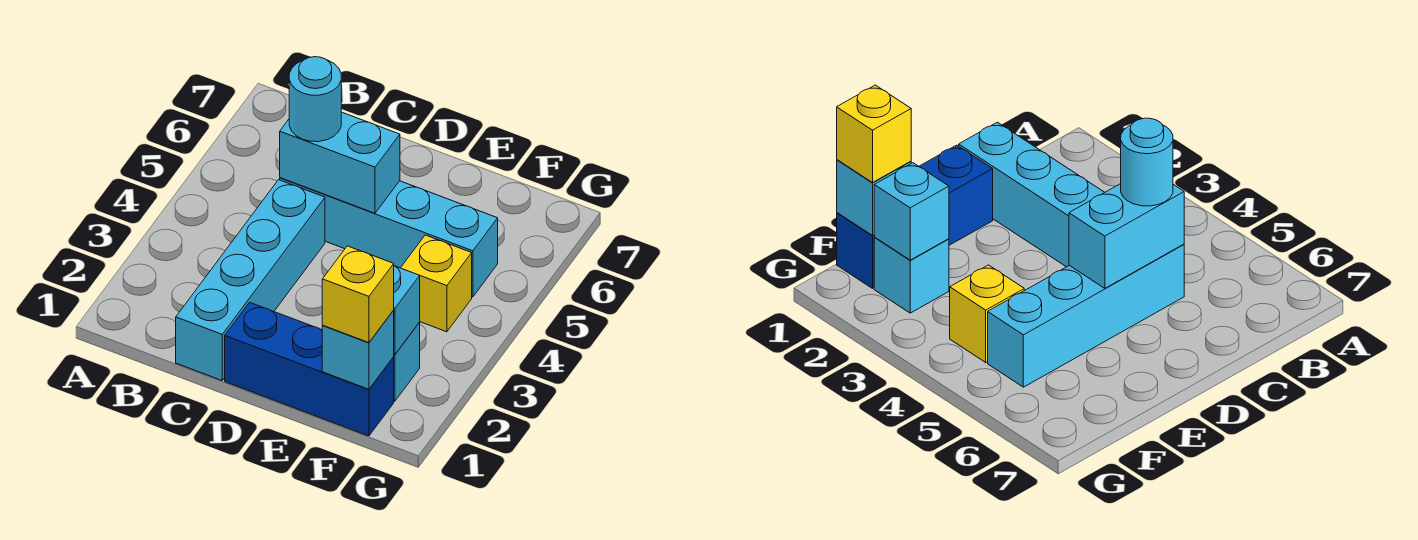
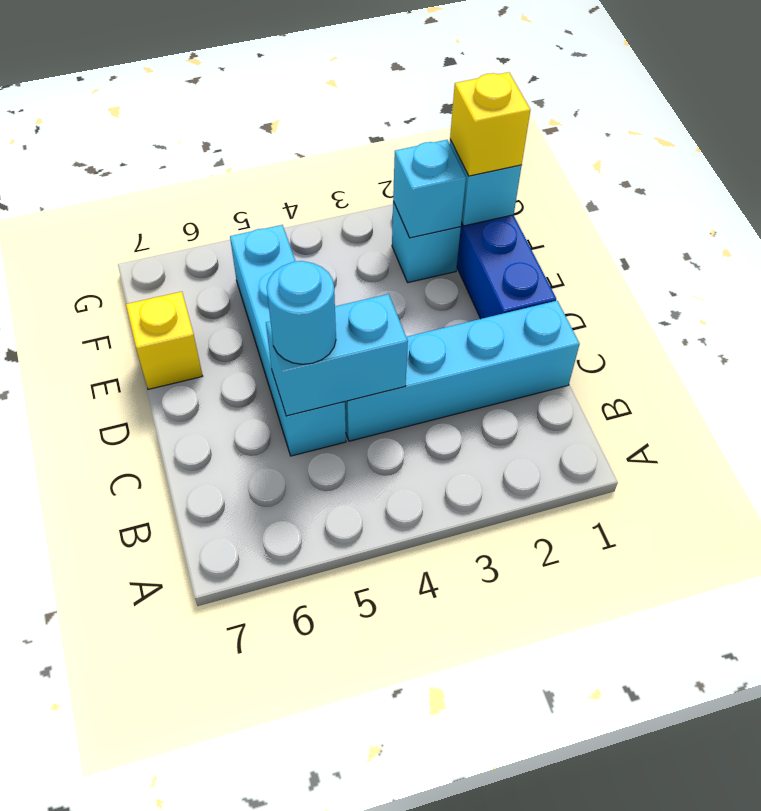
cyan brick C5:D5 level 2 -> cyan brick C4:C5 level 2
yellow brick F4 level 1 -> yellow brick E7 level 1

